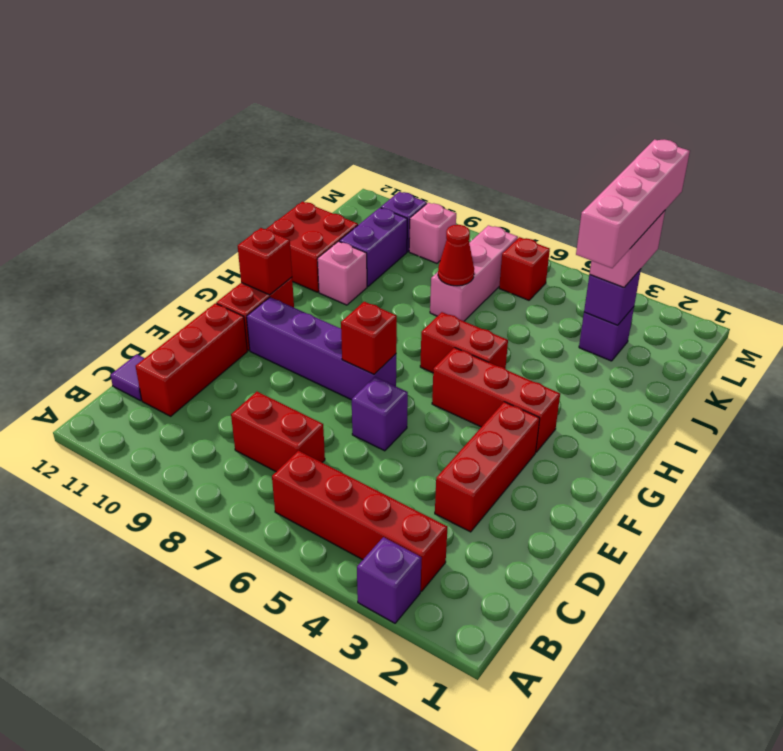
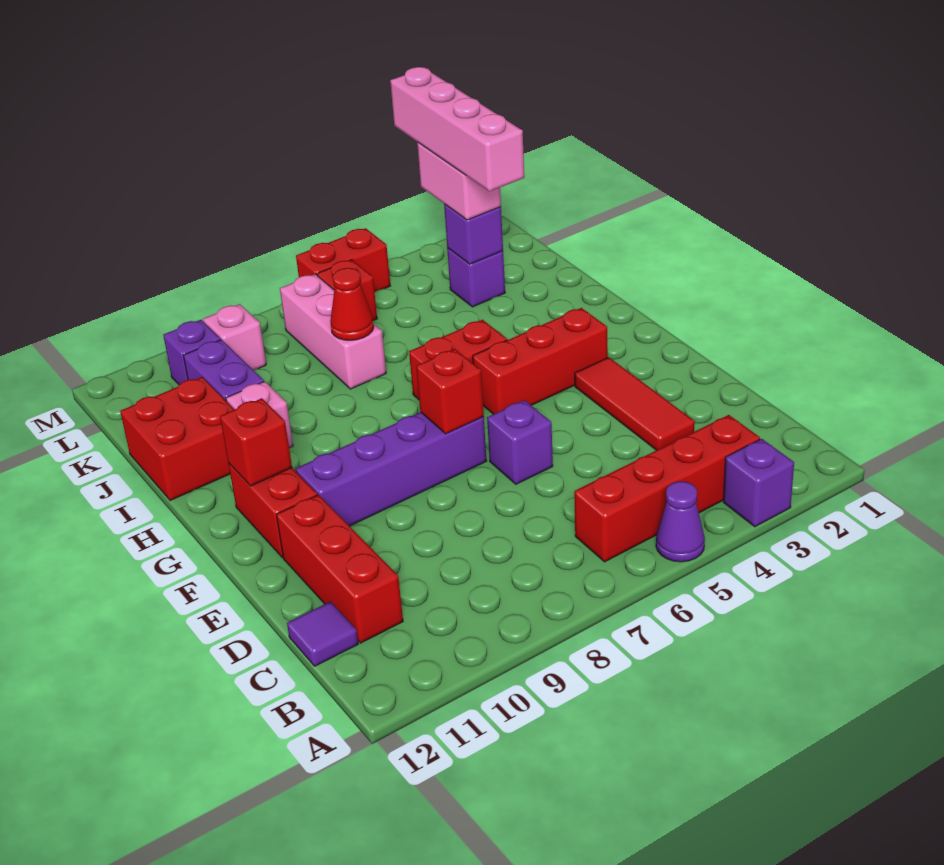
none -> purple cone A5 level 1
red brick C7:C8 level 1 -> red brick M5:M6 level 1
red brick D3:F3 level 1 -> red tile D3:F3 level 1

